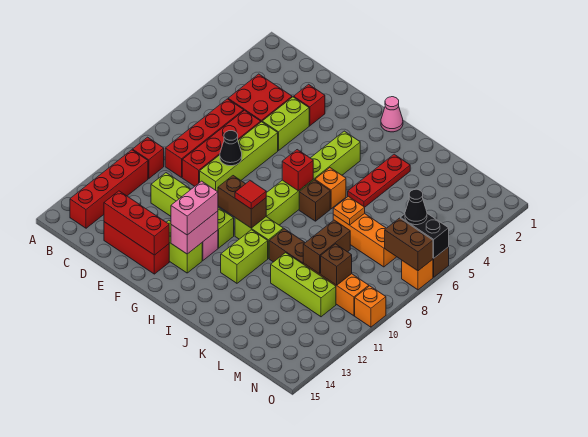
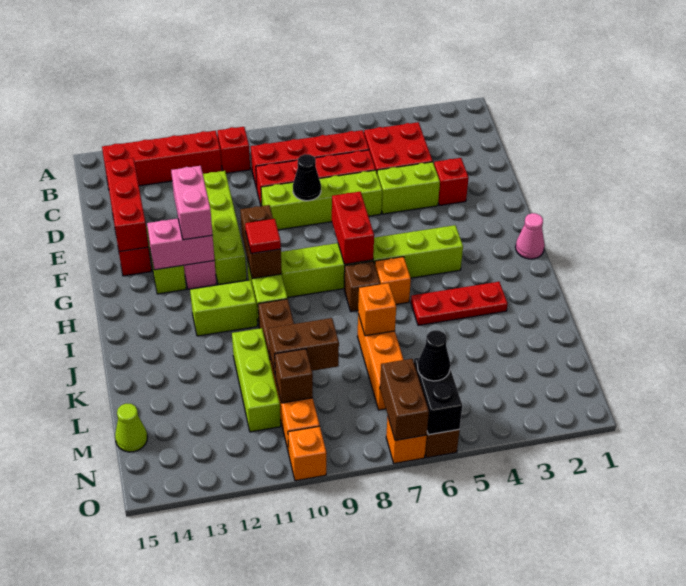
pink brick G12:G13 level 3 -> pink brick F12:G12 level 3
red brick H7 level 2 -> red brick G7:H7 level 2
orange plate K7 level 2 -> orange brick K7 level 2
none -> lime cone M15 level 1

